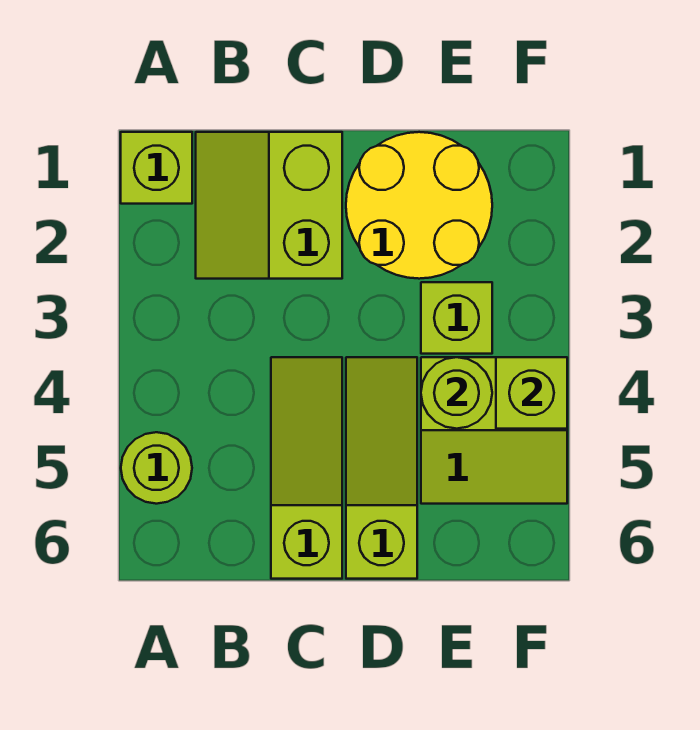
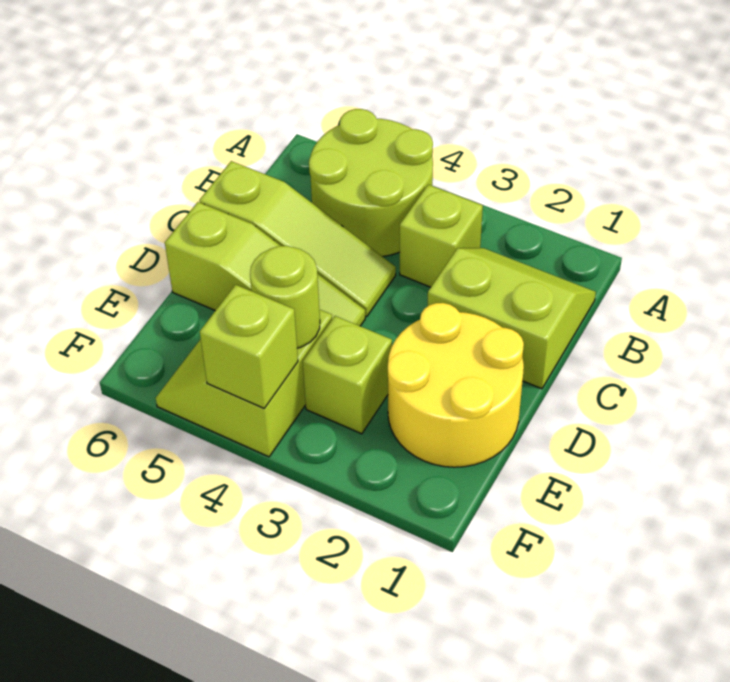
lime brick A1 level 1 -> lime brick B3 level 1
lime round brick A5 level 1 -> lime round brick A4:B5 level 1

